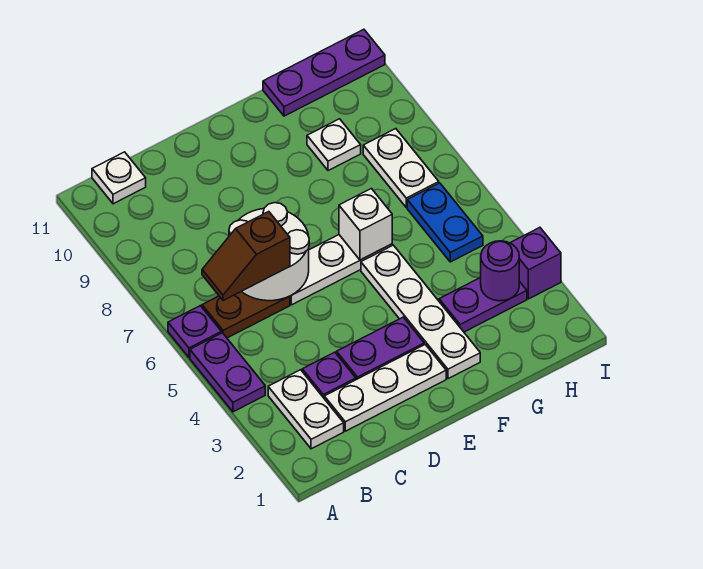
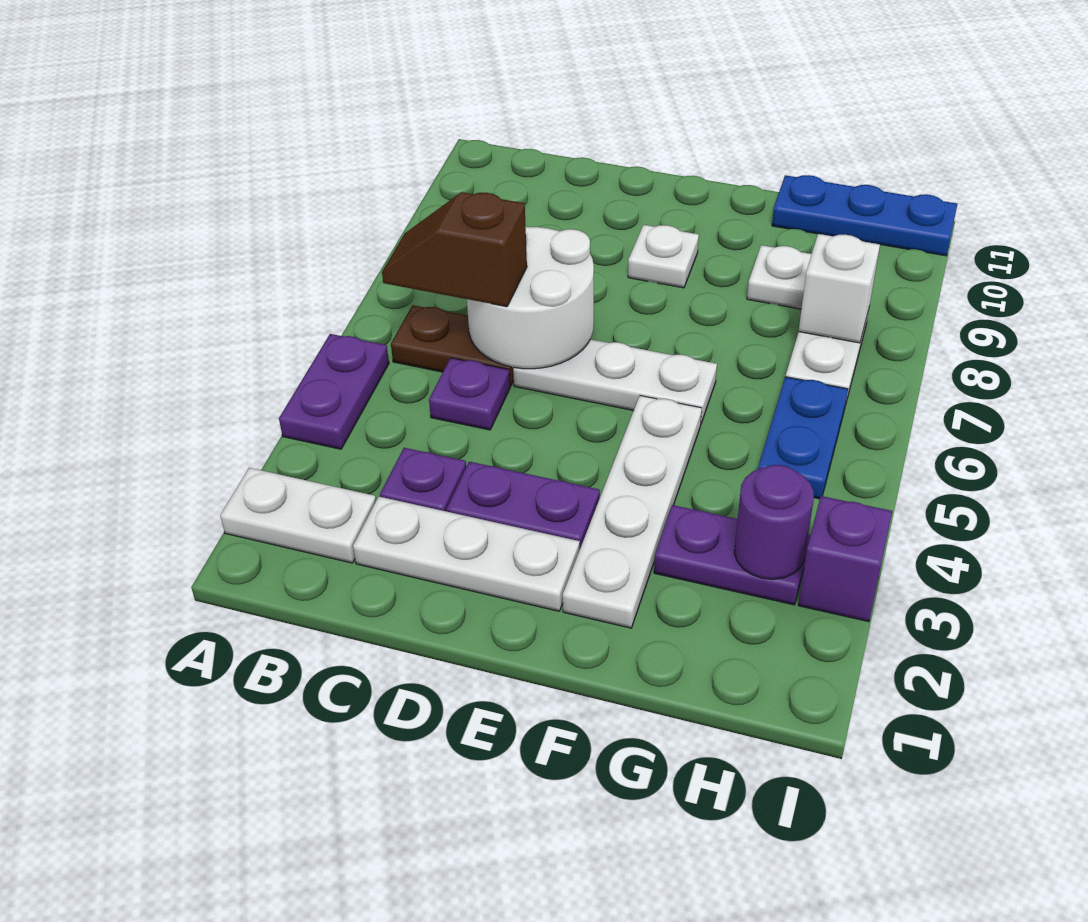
purple plate A6 level 1 -> purple plate C5 level 1
white plate B2:B3 level 1 -> white plate A2:B2 level 1
white plate B11 level 1 -> white plate E9 level 1
white brick F6 level 2 -> white brick H8 level 2
purple plate G11:I11 level 1 -> blue plate G11:I11 level 1

